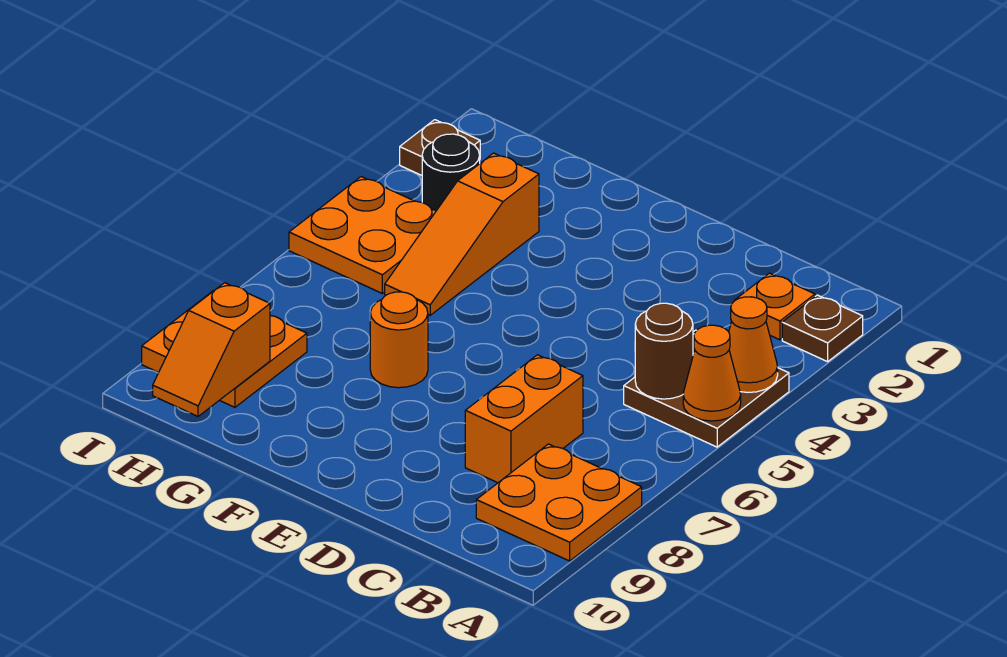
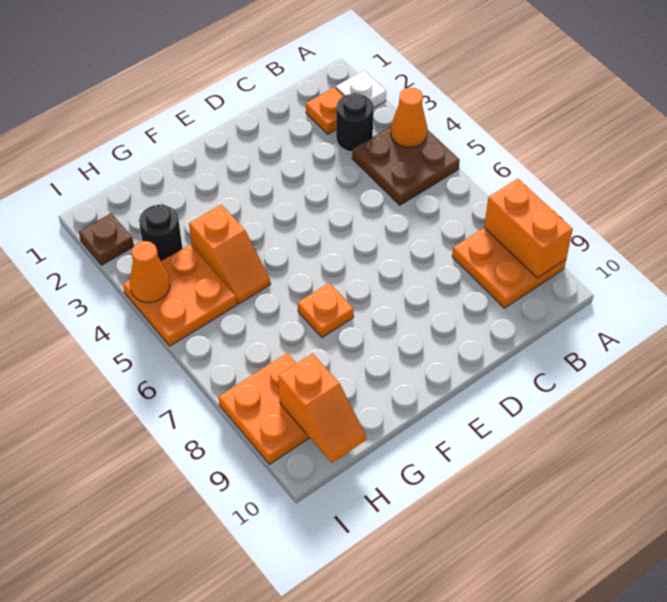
brown plate A2 level 1 -> white plate A2 level 1
orange cone A5 level 2 -> orange cone I4 level 2
none -> black round brick B3 level 1
brown round brick B5 level 2 -> none
orange brick C7:C8 level 1 -> orange brick A8:A9 level 2
orange round brick F7 level 1 -> orange plate F7 level 1
orange slope G3:G5 level 1 top 3 -> orange slope G4:G5 level 1 top 4

